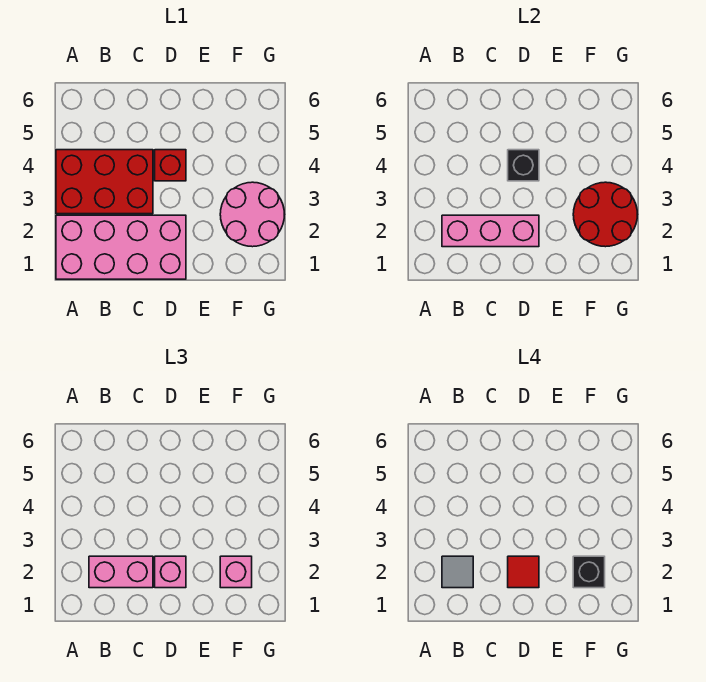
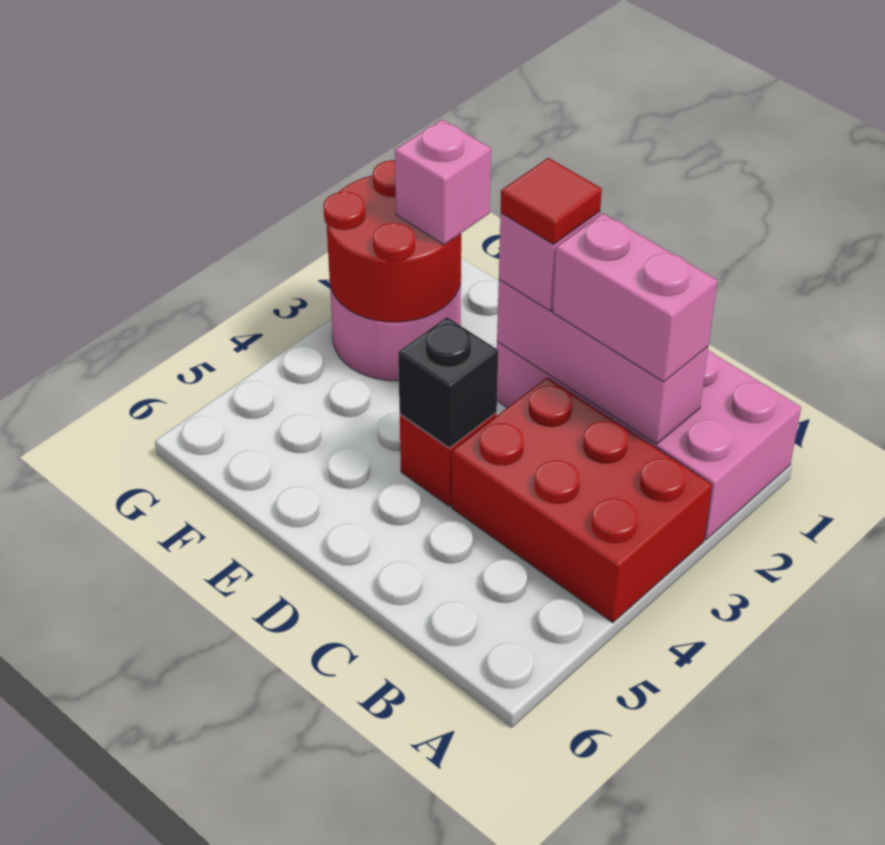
grey tile B2 level 4 -> none
black brick F2 level 4 -> none

